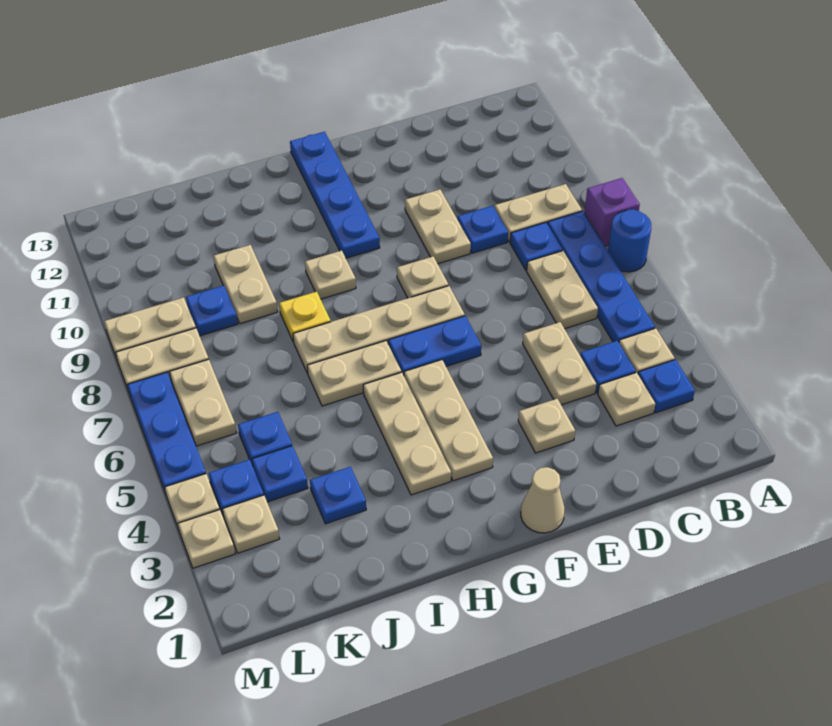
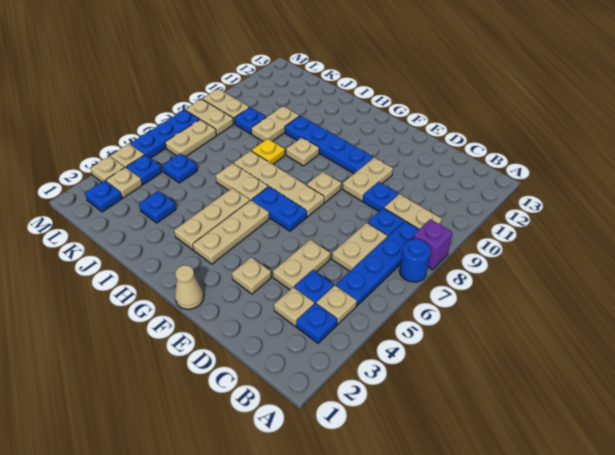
blue plate G10:G13 level 1 -> blue plate F10:I10 level 1
blue plate K4 level 1 -> blue plate L2 level 1

